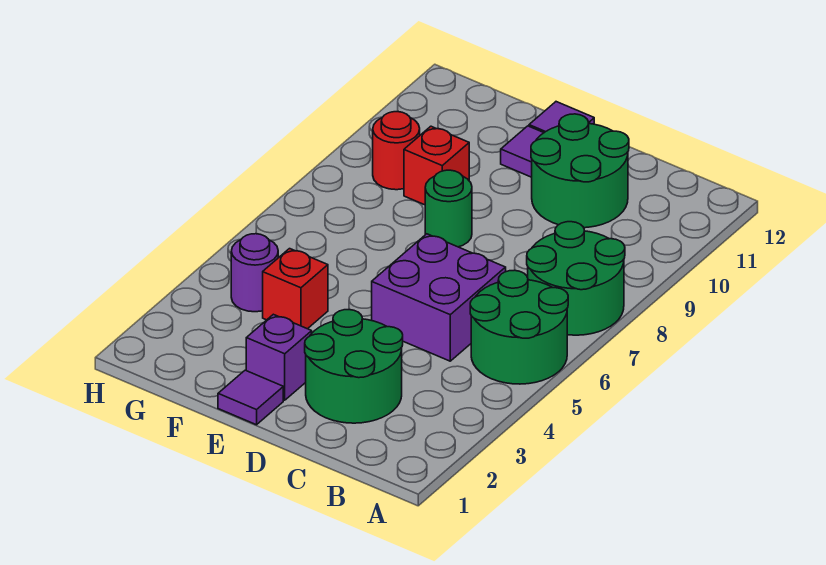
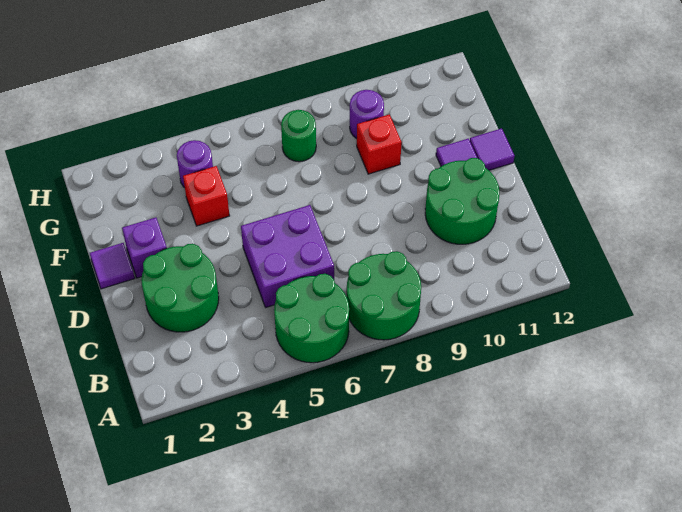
green round brick E8 level 1 -> green round brick G7 level 1
red round brick G9 level 1 -> purple round brick G9 level 1

